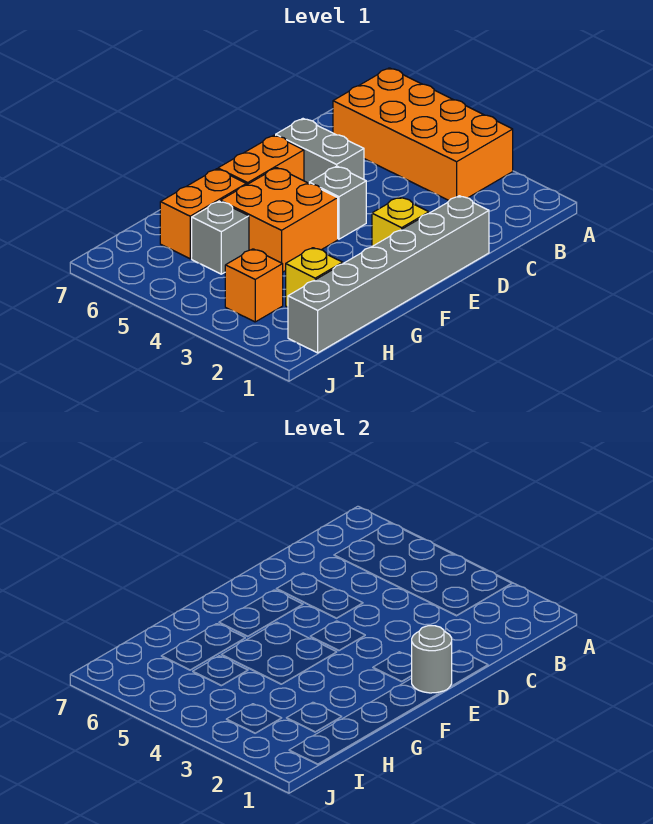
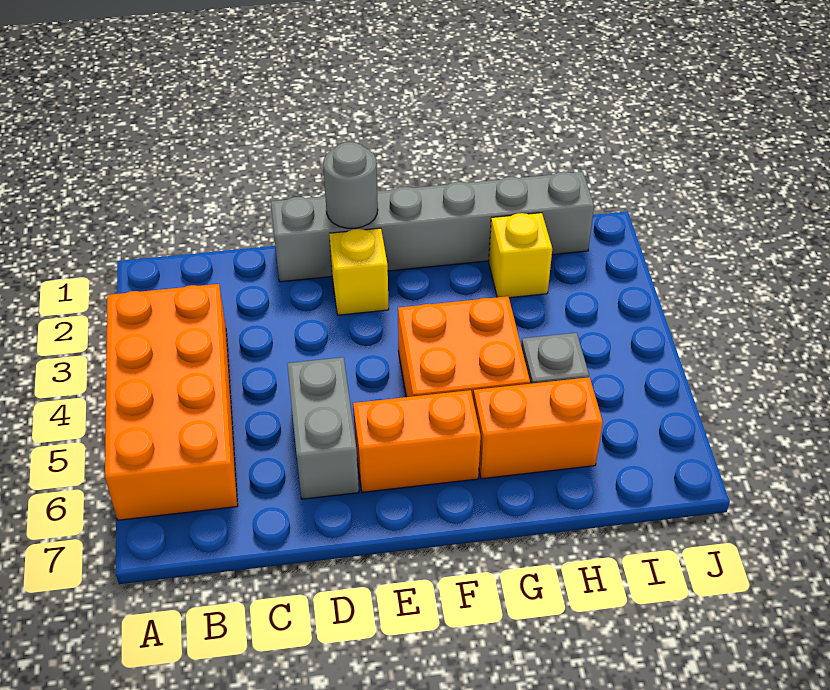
grey brick E4 level 1 -> none
orange brick I3 level 1 -> none

